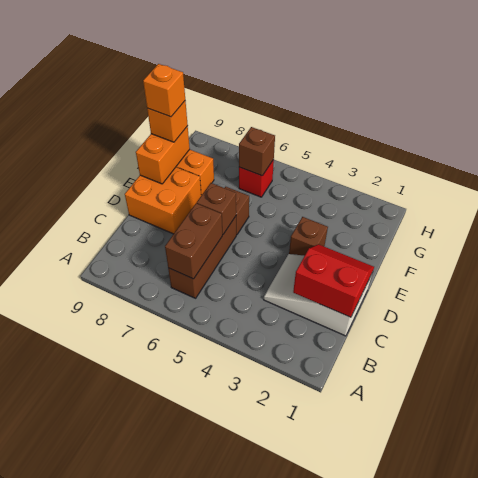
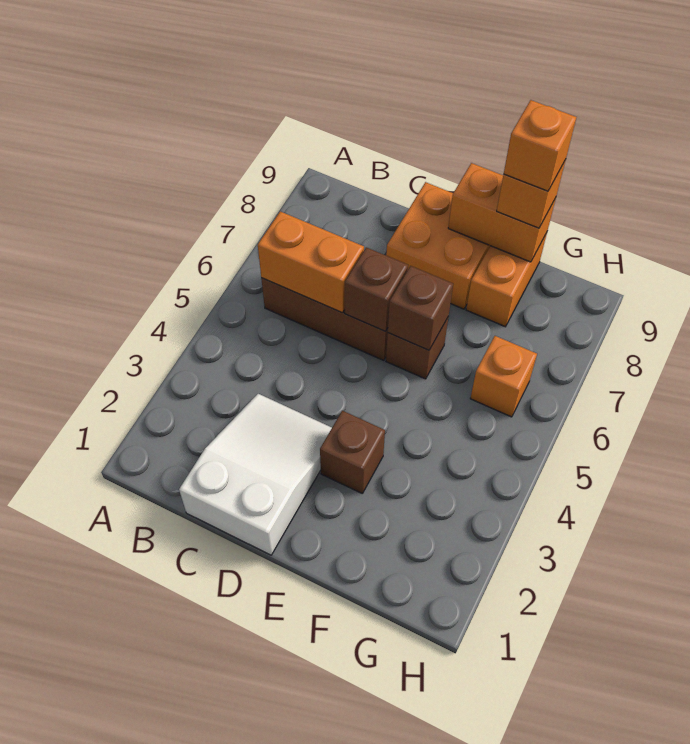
brown brick B6:C6 level 2 -> orange brick B6:C6 level 2
red slope C1:D2 level 2 top C -> none
red brick G6 level 1 -> orange brick G6 level 1
brown brick G6 level 2 -> brown brick E6 level 2

